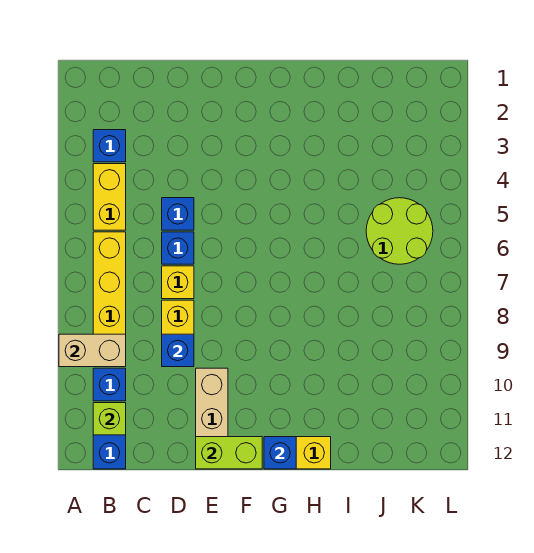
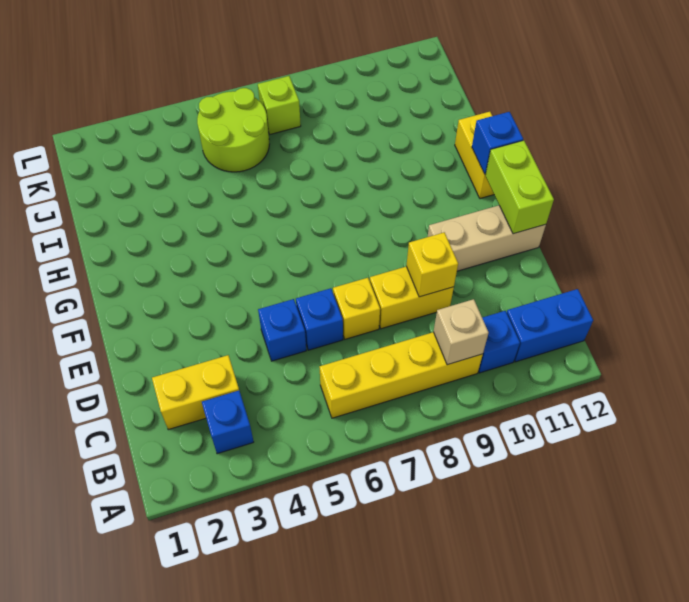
tan brick A9:B9 level 2 -> tan brick B9 level 2
yellow brick B4:B5 level 1 -> yellow brick C2:C3 level 1
lime brick B11 level 2 -> lime brick K7 level 1
blue brick D9 level 2 -> yellow brick D9 level 2

